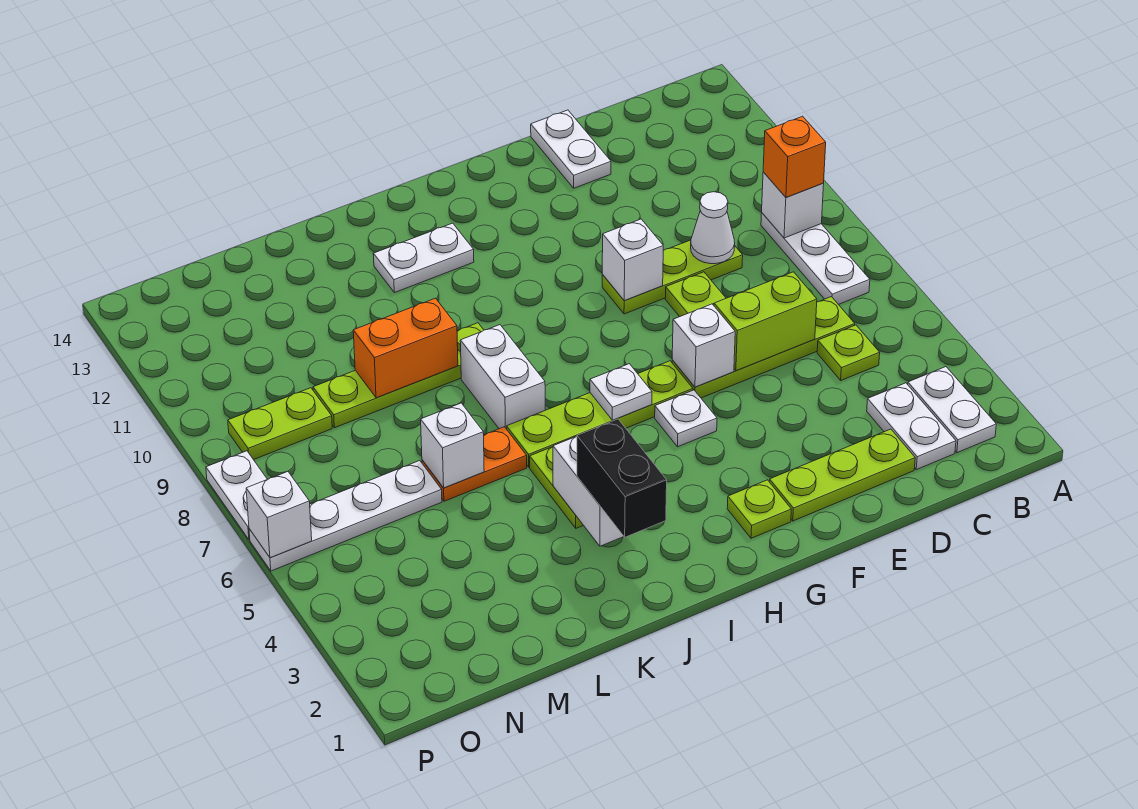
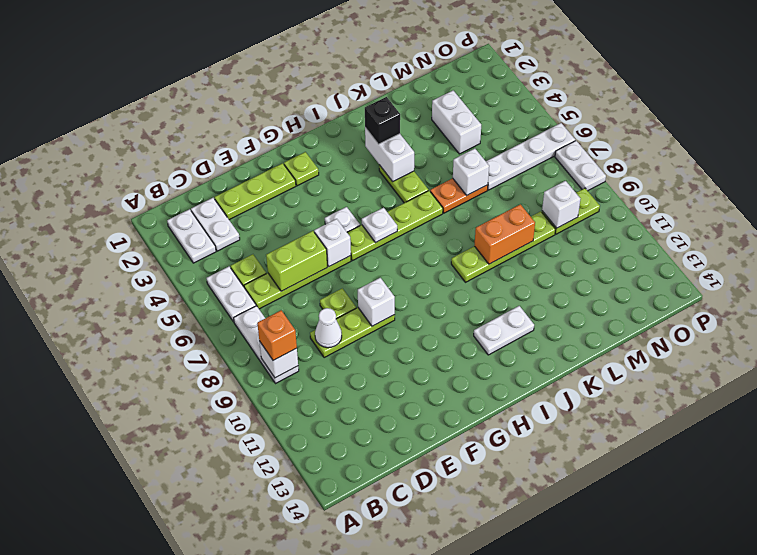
white plate E13:E14 level 1 -> white plate B5:B6 level 1
black brick J2:J3 level 3 -> black brick J3 level 3
white brick J7:J8 level 1 -> white brick M3:M4 level 1
white brick P6 level 2 -> white brick N9 level 2

